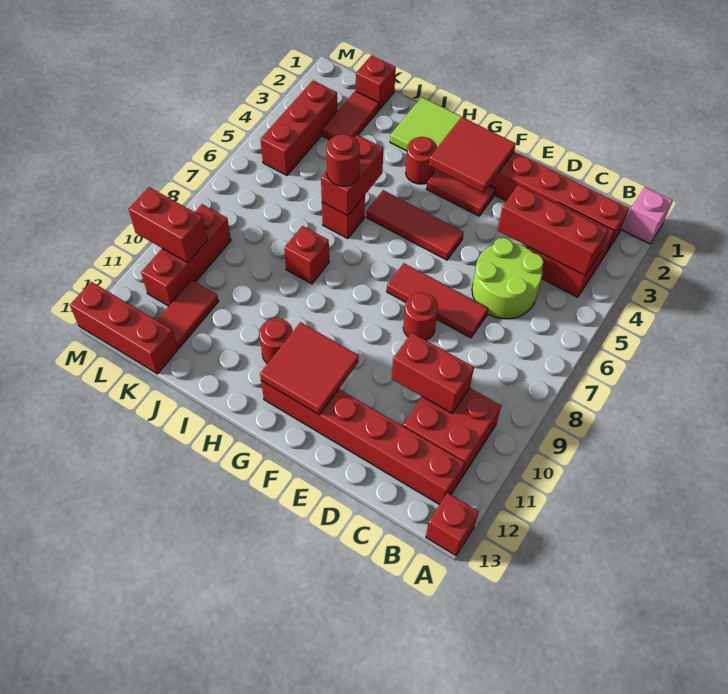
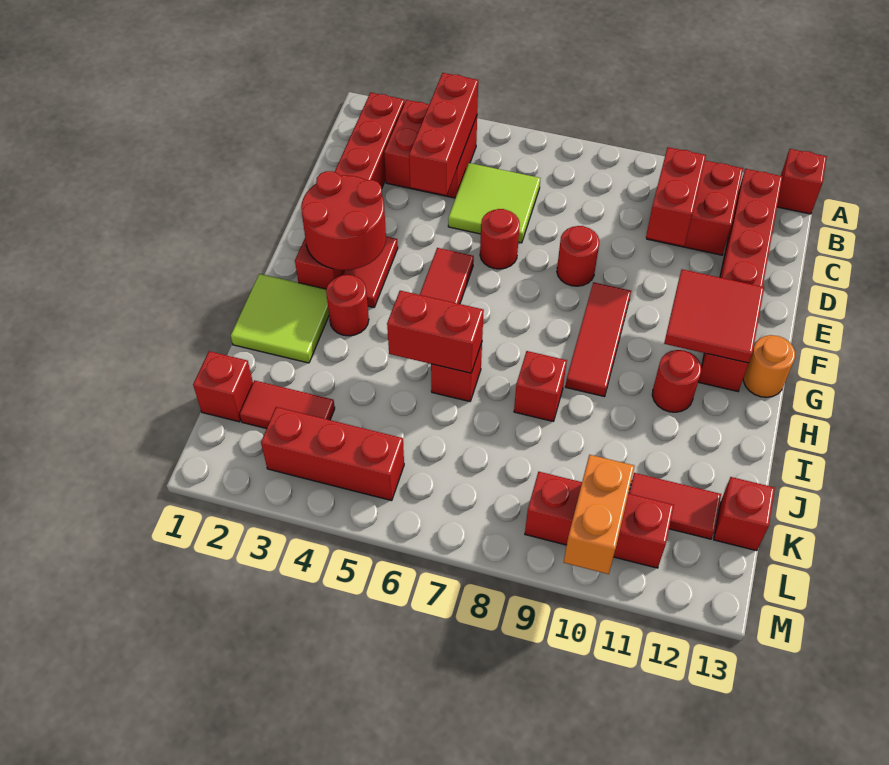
pink brick A1 level 1 -> none
lime round brick C5:D6 level 1 -> lime tile C5:D6 level 1
red tile D7:F7 level 1 -> red tile F9:H9 level 1
red tile F2:G3 level 2 -> red round brick F2:G3 level 2
none -> orange round brick G13 level 1
red round brick I6 level 3 -> red round brick E6 level 1
red brick K13:M13 level 1 -> red brick K13 level 1
red brick L10:M10 level 2 -> orange brick L10:M10 level 2

